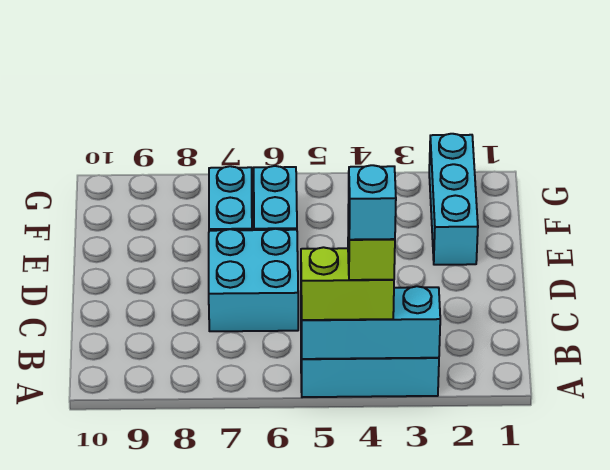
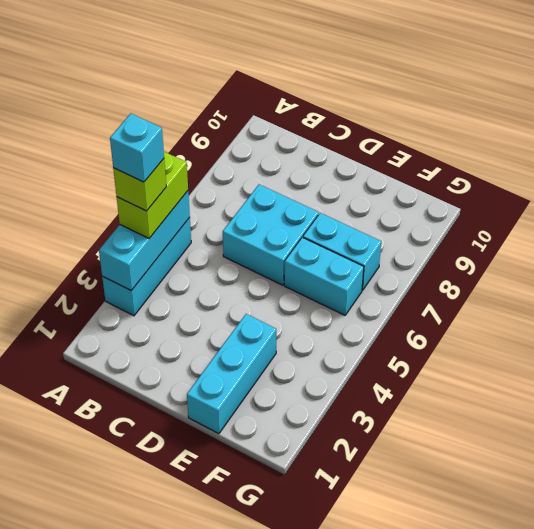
cyan brick E2:G2 level 1 -> cyan brick E1:E3 level 1

